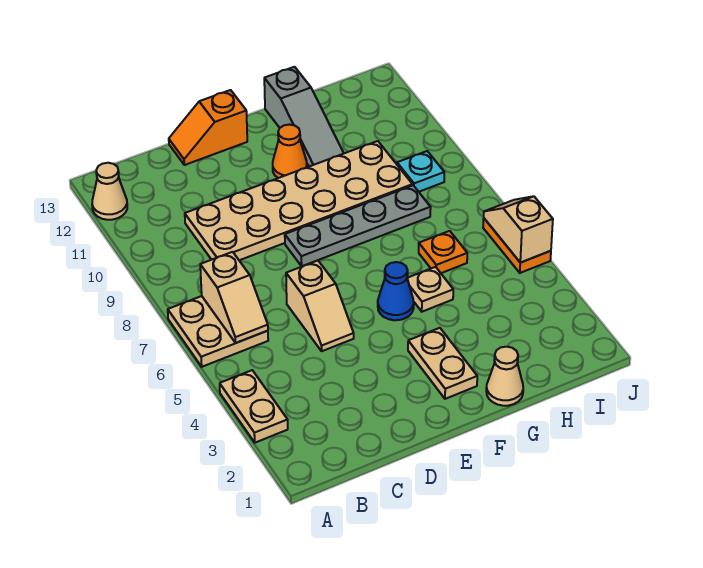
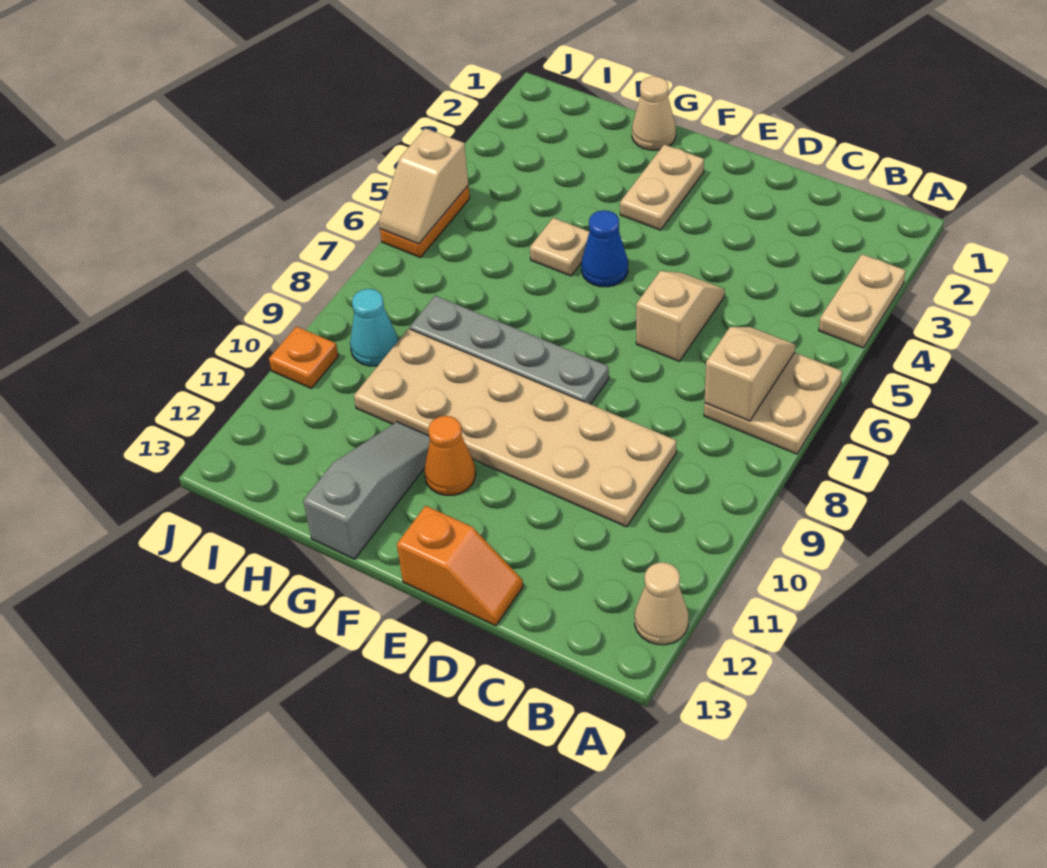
orange plate H6 level 1 -> orange plate J10 level 1
cyan plate I9 level 1 -> cyan cone I9 level 1

